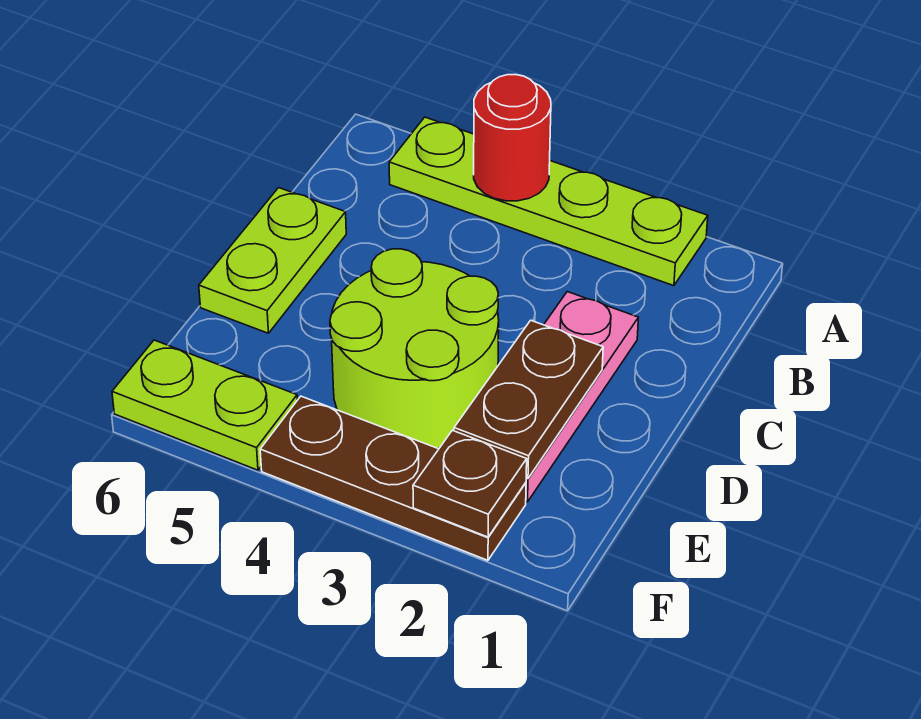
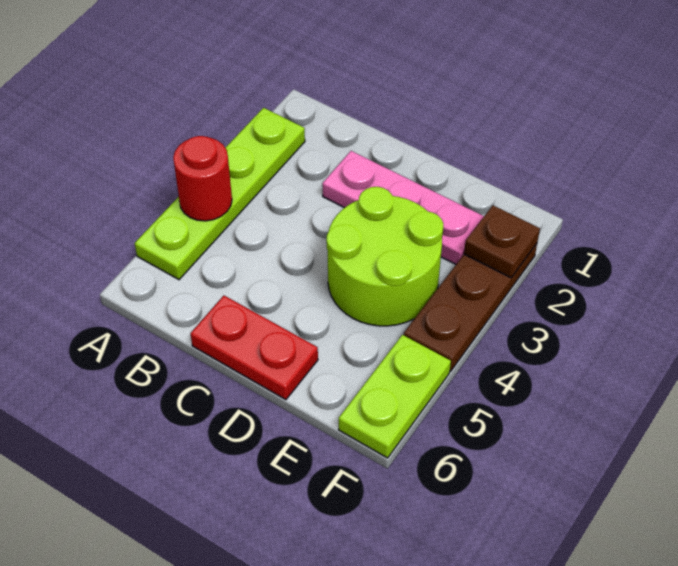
lime plate C6:D6 level 1 -> red plate C6:D6 level 1
brown plate D2:E2 level 2 -> none

